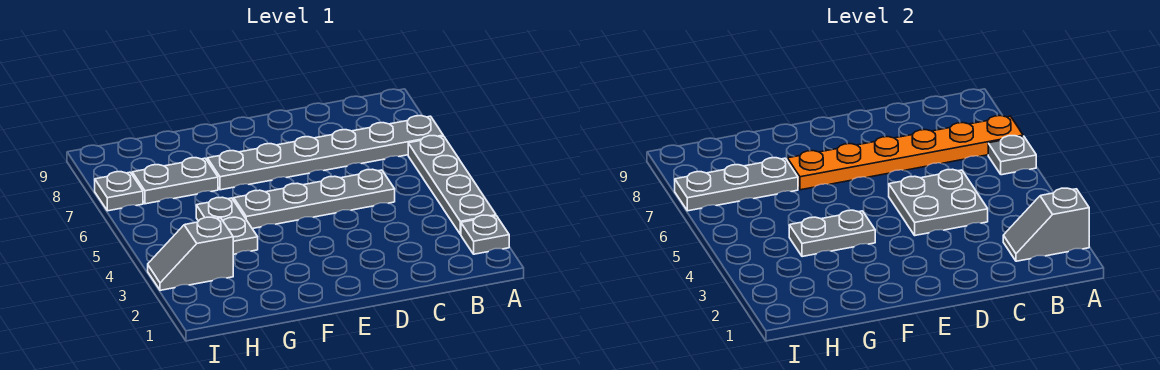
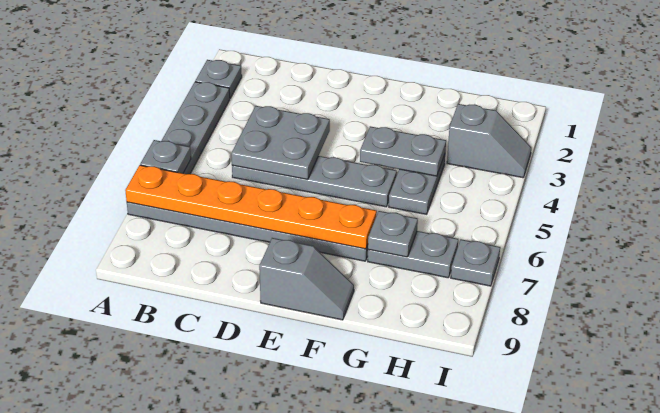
grey slope A2:B2 level 2 top A -> grey slope E9:F9 level 1 top E
grey plate G7:I7 level 2 -> grey plate G7 level 2

